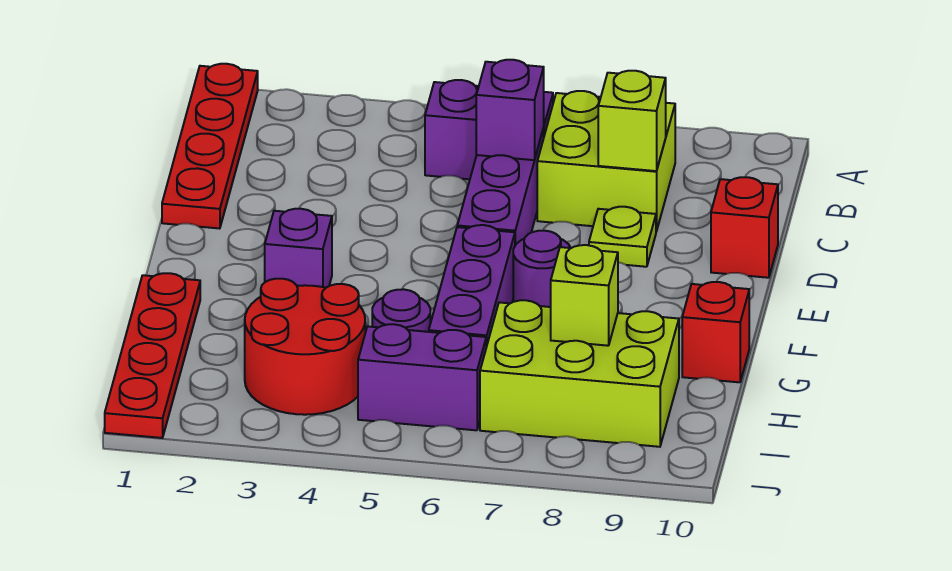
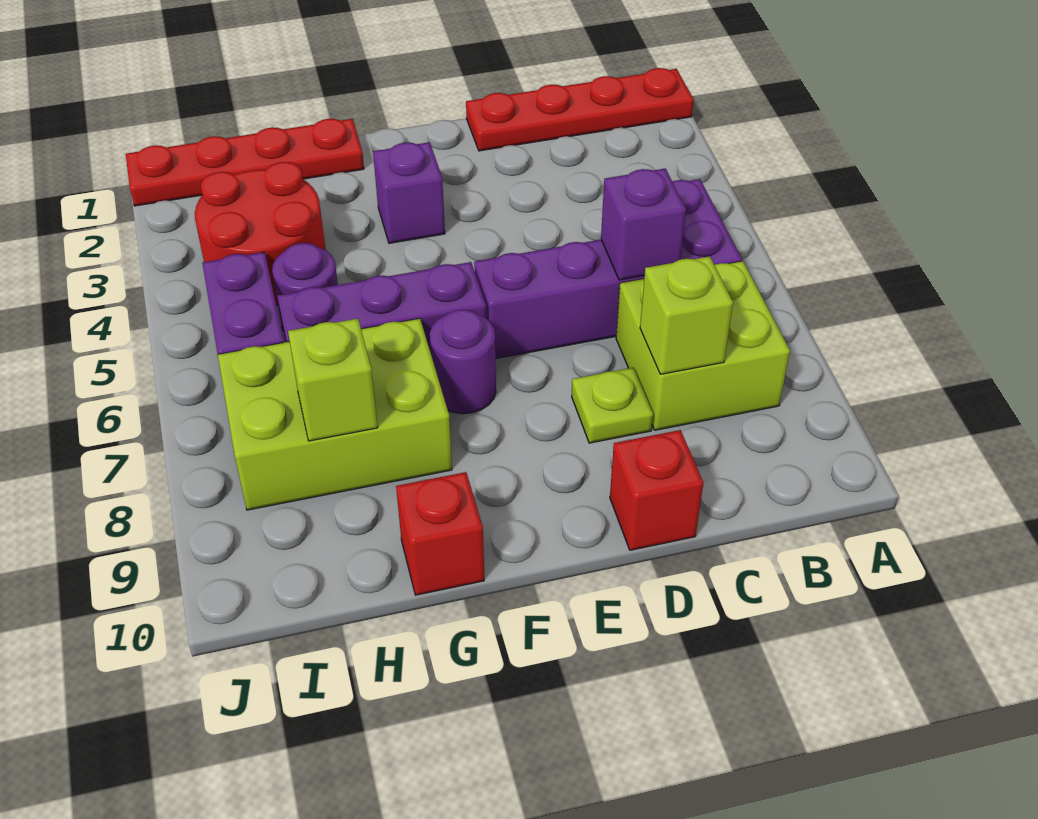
lime brick H7:I9 level 1 -> lime brick G7:I8 level 1

